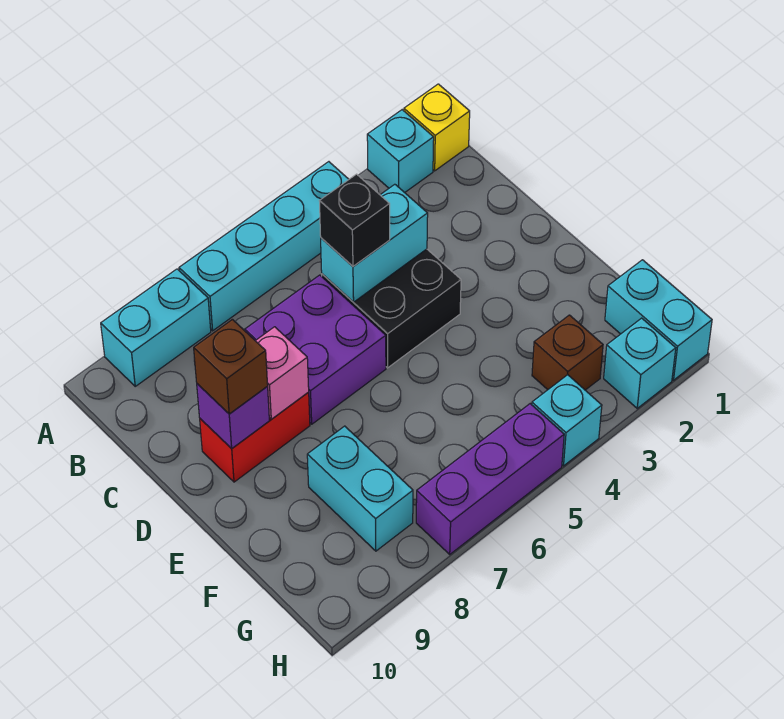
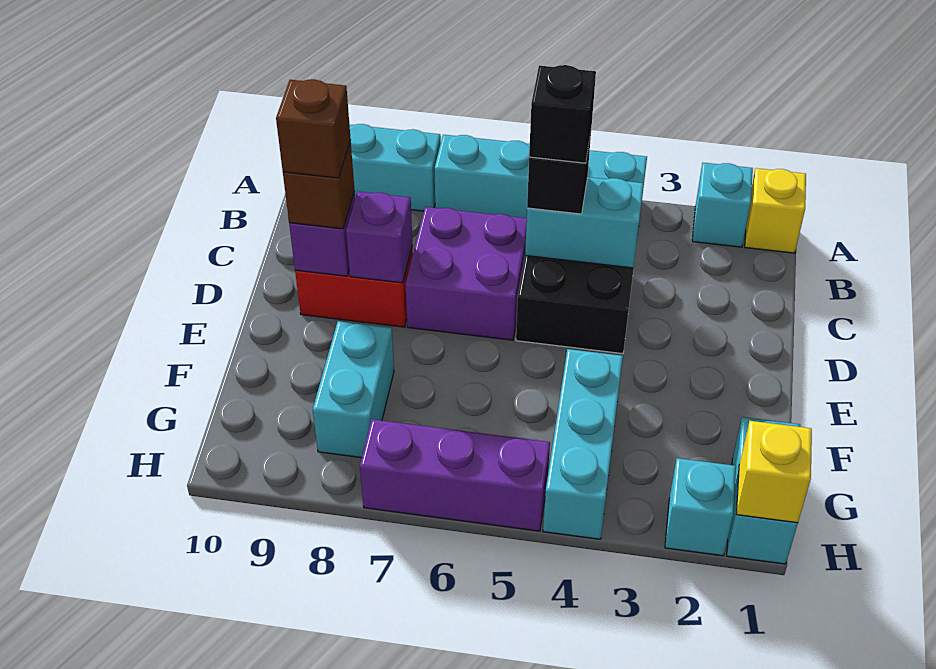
none -> black brick C5 level 4
pink brick D8 level 2 -> purple brick D8 level 2
brown brick G3 level 1 -> brown brick D9 level 4
none -> yellow brick H1 level 2
cyan brick H4 level 1 -> cyan brick F4:H4 level 1

